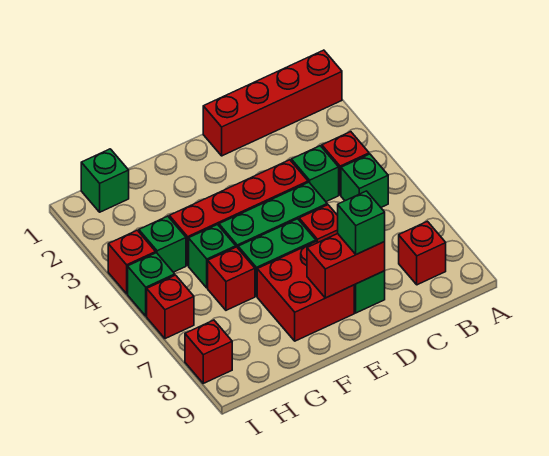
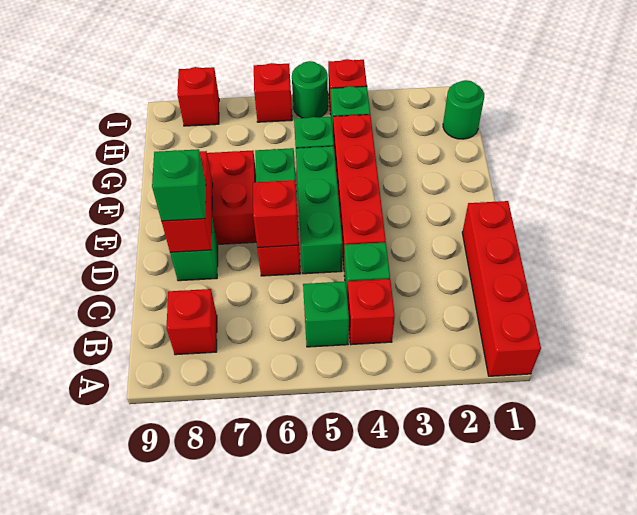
red brick G6 level 1 -> red brick D6 level 2
green brick H1 level 1 -> green round brick H1 level 1
green brick I5 level 1 -> green round brick I5 level 1

